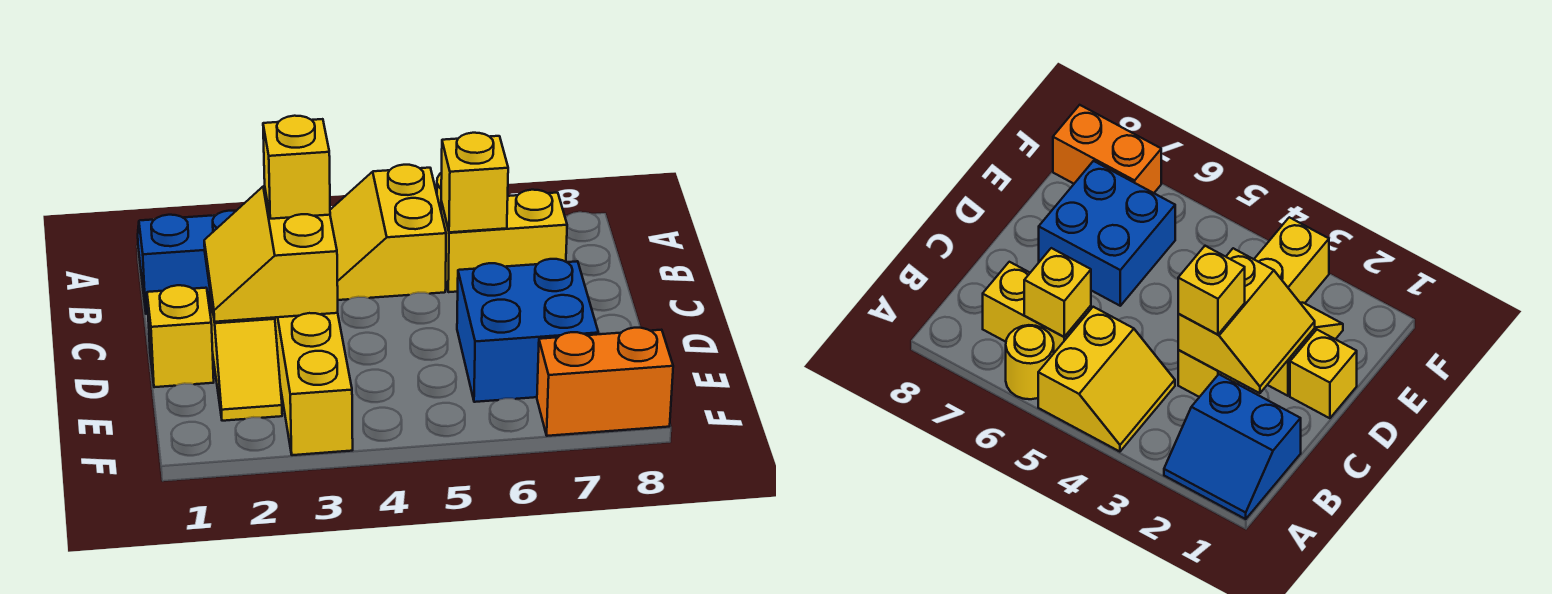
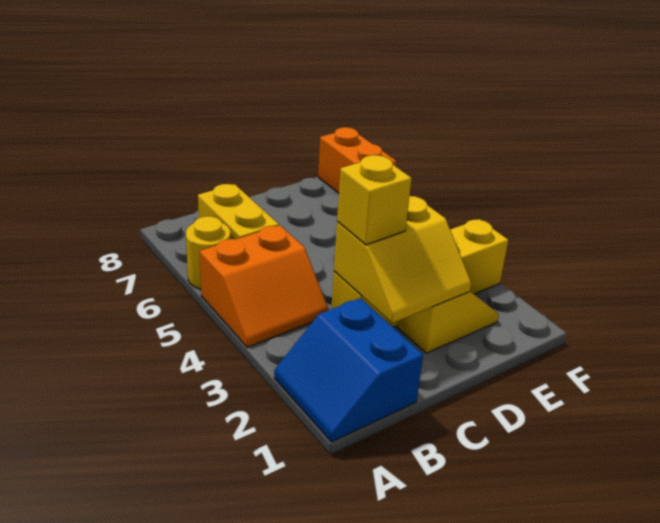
yellow slope A4:B5 level 1 top 5 -> orange slope A4:B5 level 1 top 5
yellow brick B6 level 2 -> none
yellow brick D1 level 1 -> none
blue brick D6:E7 level 1 -> none

